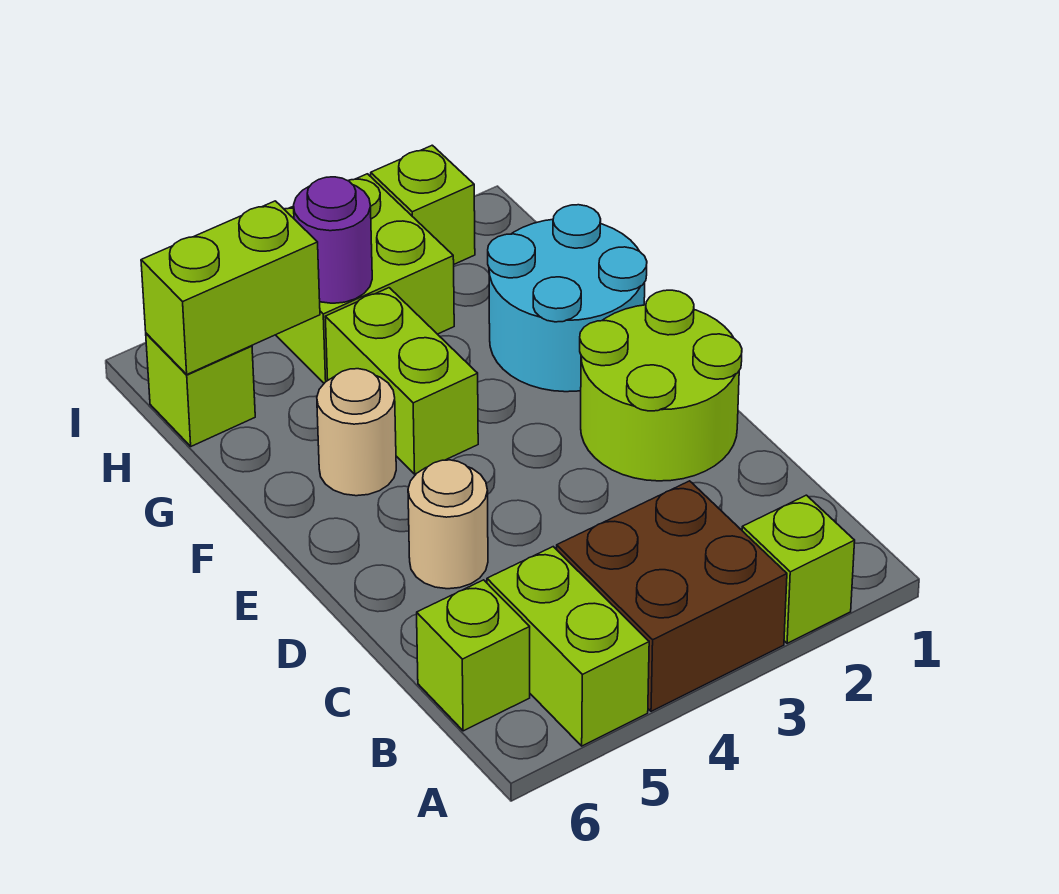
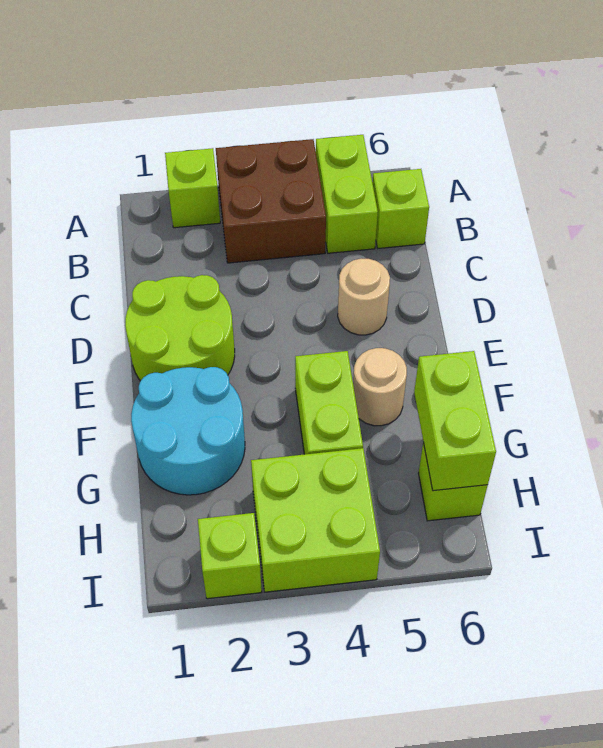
purple round brick H4 level 2 -> none
lime brick H5:H6 level 2 -> lime brick G6:H6 level 2

